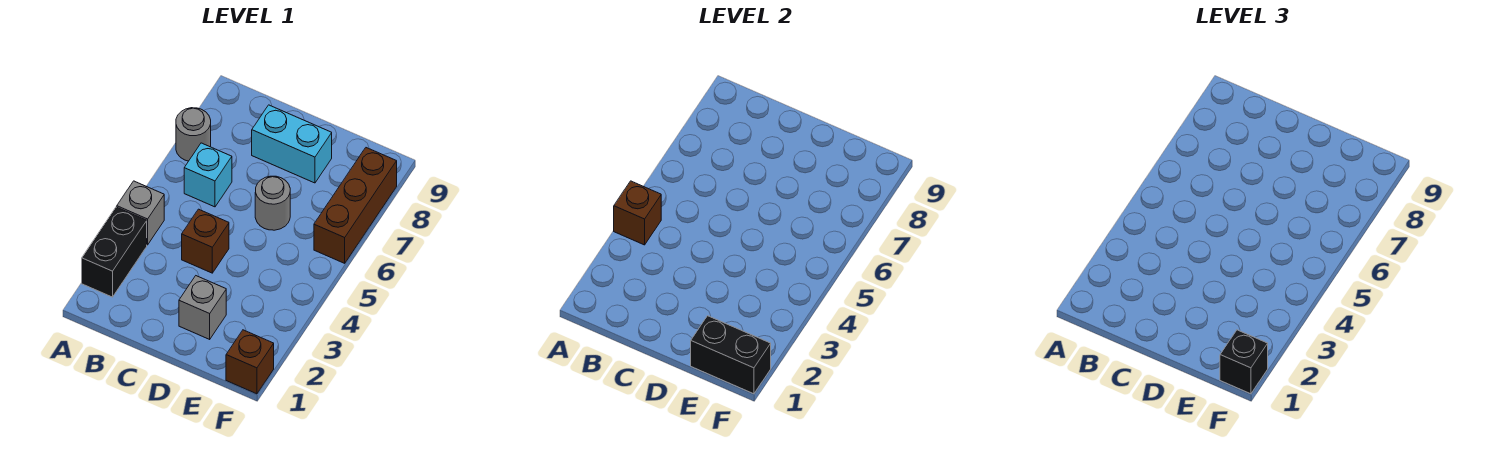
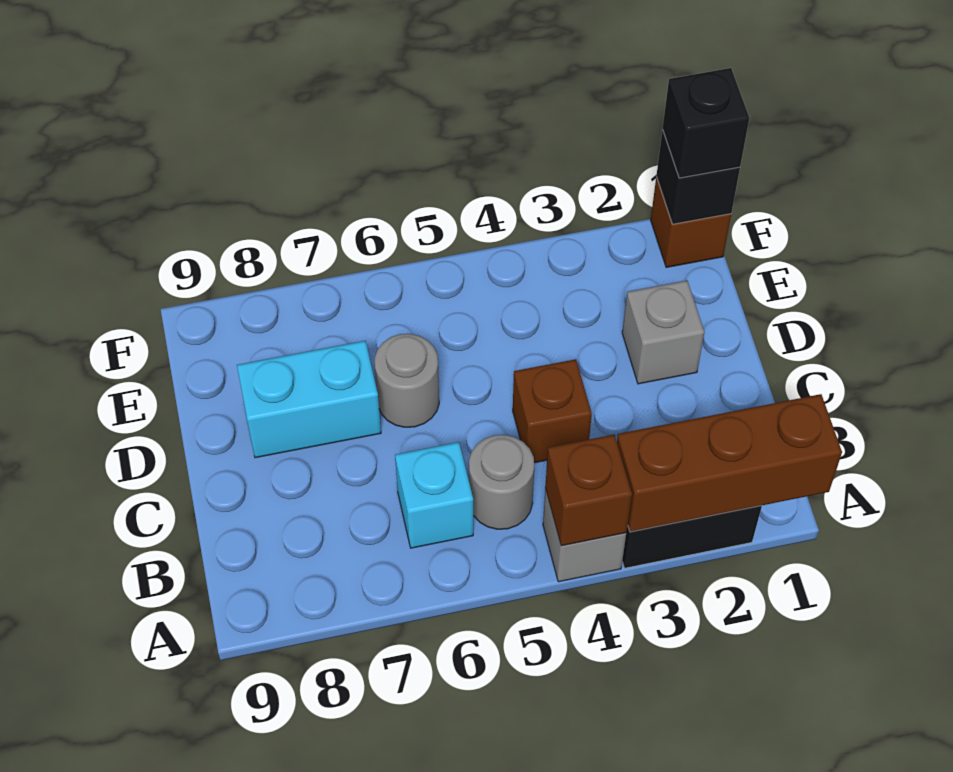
grey round brick A7 level 1 -> grey round brick B5 level 1
cyan brick C8:D8 level 1 -> cyan brick D7:D8 level 1
black brick E1:F1 level 2 -> black brick F1 level 2
brown brick F6:F8 level 1 -> brown brick A1:A3 level 2

